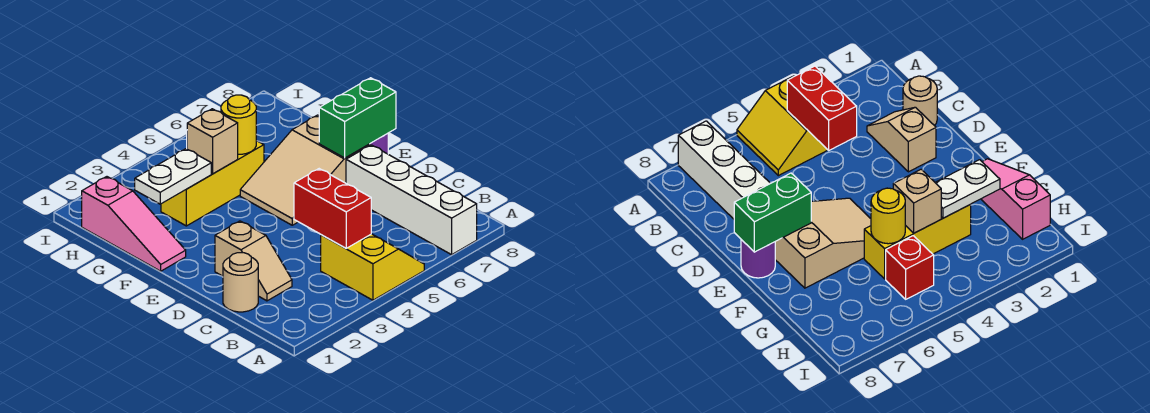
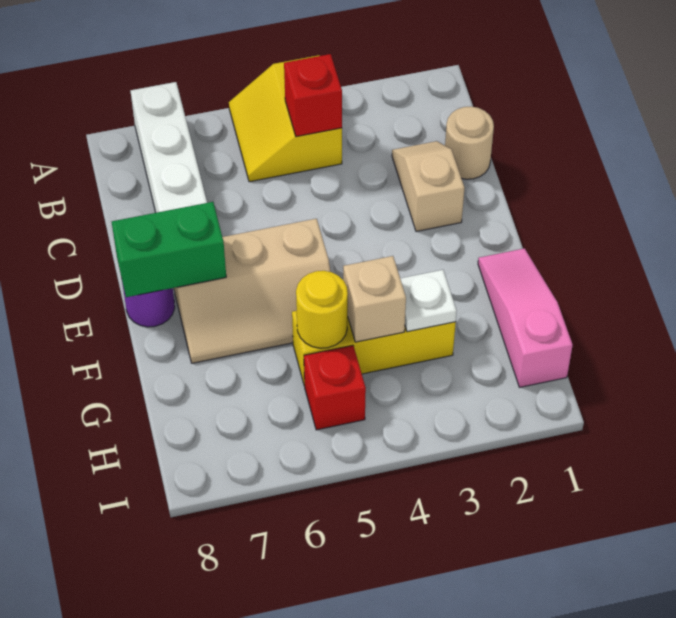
red brick B4:C4 level 2 -> red brick B4 level 2
tan slope E5:F7 level 1 top 7 -> tan slope E5:F7 level 1 top E
white plate G2:G3 level 2 -> white plate G3 level 2

